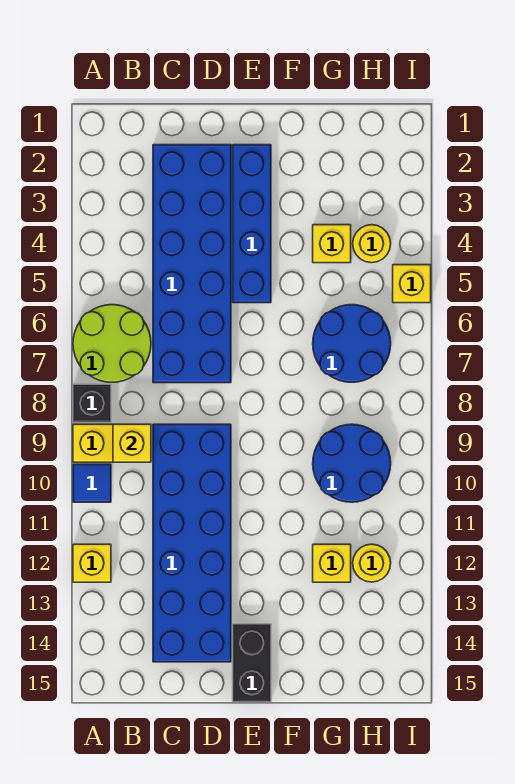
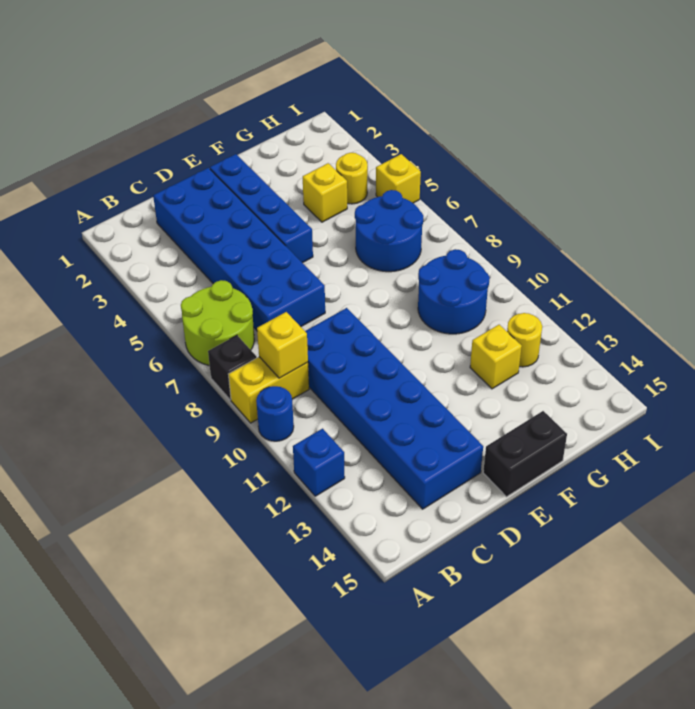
blue tile A10 level 1 -> blue round brick A10 level 1
yellow brick A12 level 1 -> blue brick A12 level 1
black brick E14:E15 level 1 -> black brick E15:F15 level 1

